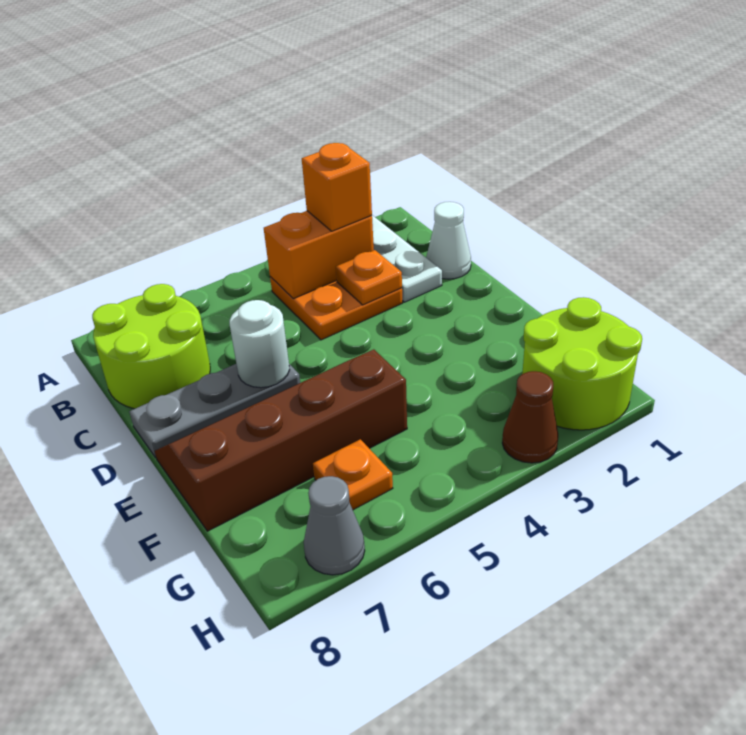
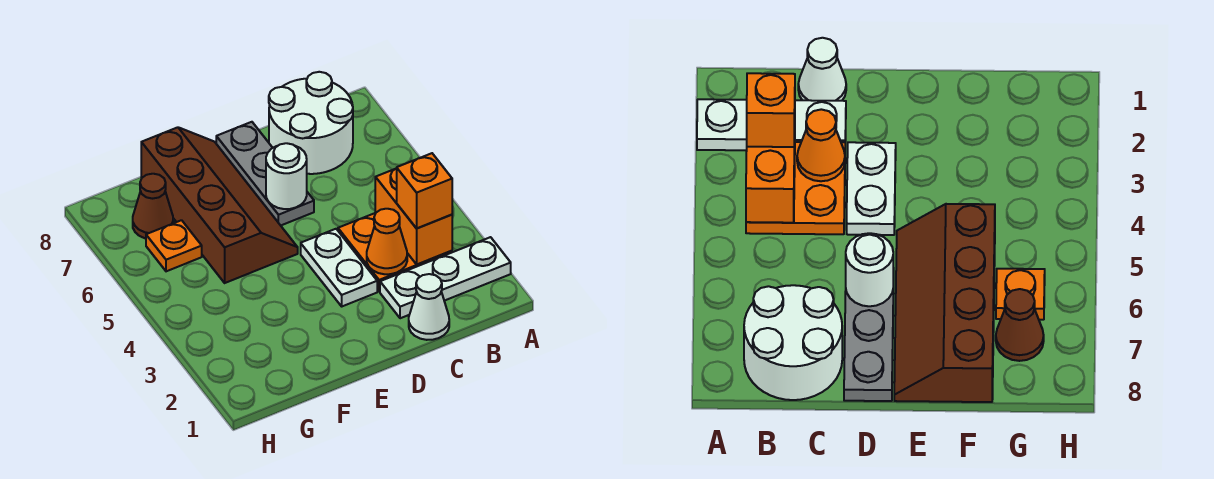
lime round brick B7:C8 level 1 -> white round brick B7:C8 level 1
orange plate C3 level 2 -> orange cone C3 level 2
none -> white plate D3:D4 level 1
lime round brick G1:H2 level 1 -> none
brown cone H3 level 1 -> brown cone G7 level 1
grey cone H7 level 1 -> none

